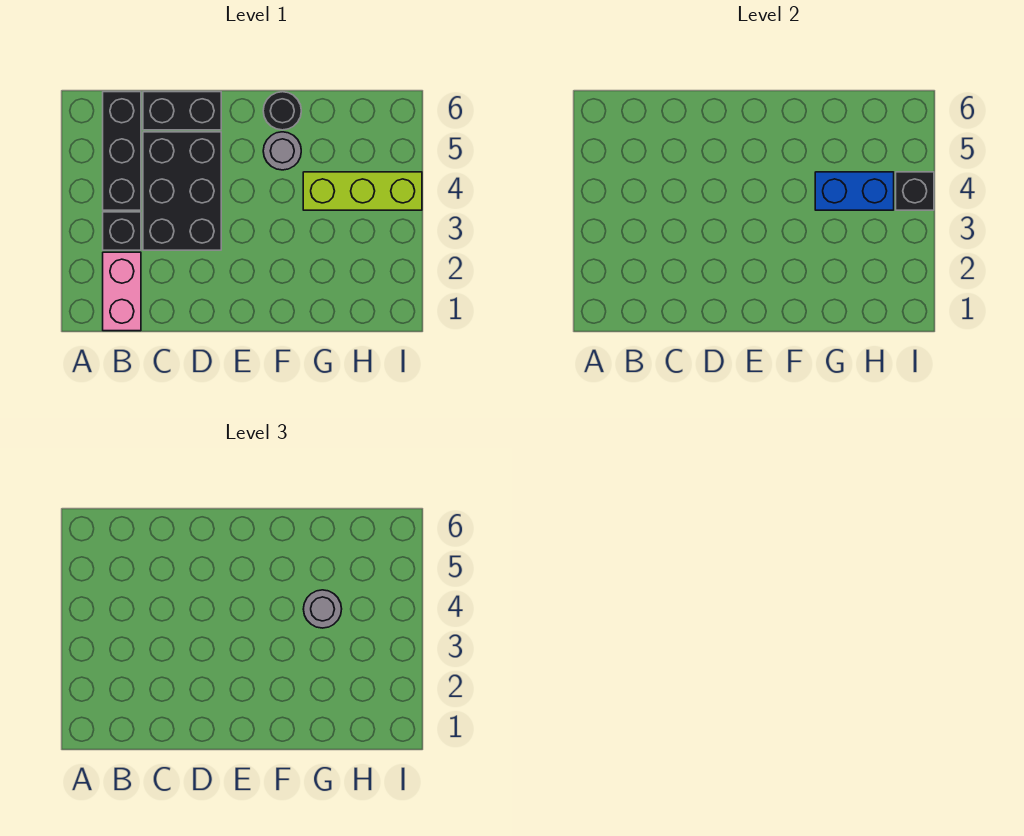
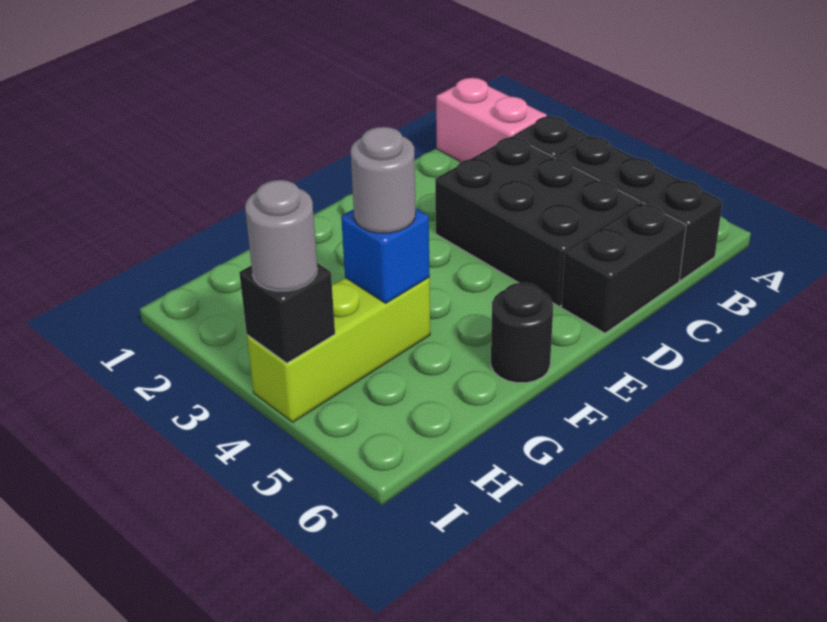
grey round brick F5 level 1 -> grey round brick I4 level 3
blue brick G4:H4 level 2 -> blue brick G4 level 2

